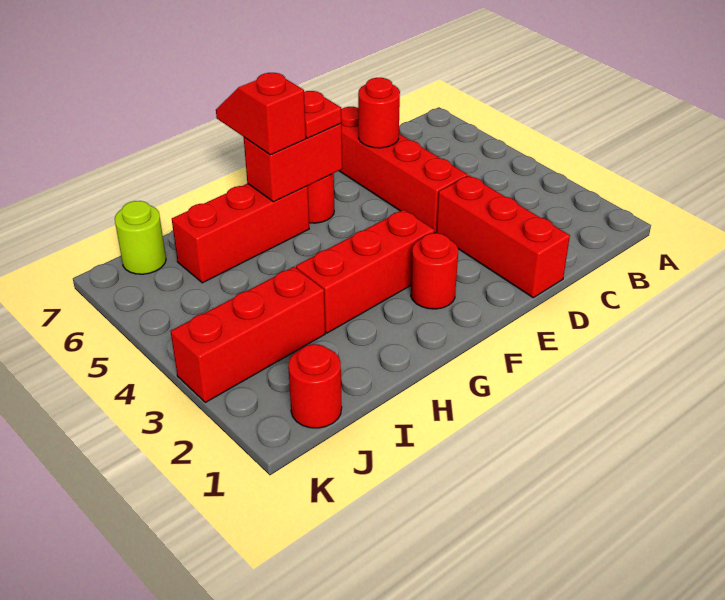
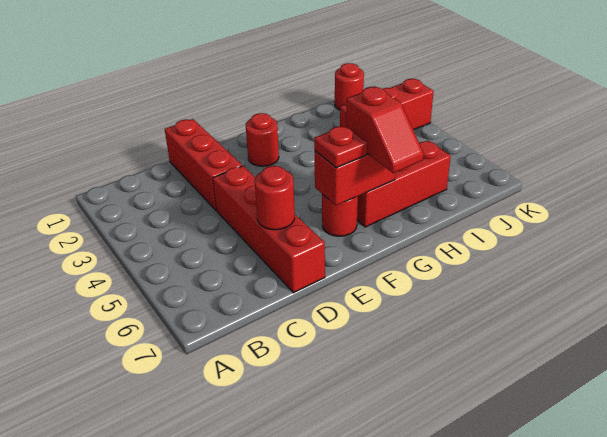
red brick F3:H3 level 1 -> none
lime round brick J7 level 1 -> none

